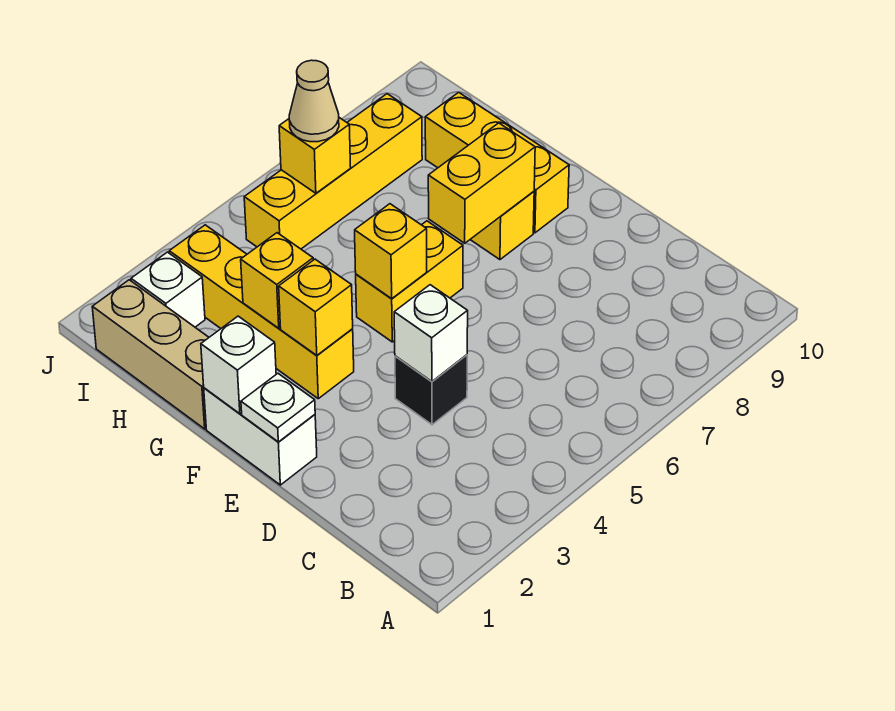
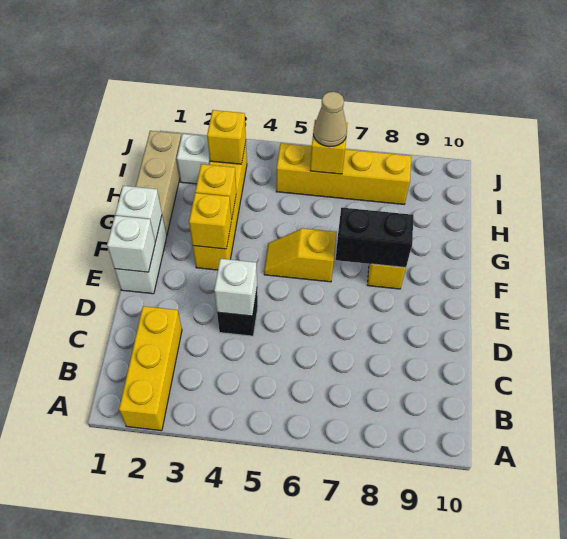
white plate E1 level 2 -> white brick E1 level 2
yellow brick F5:F6 level 1 -> yellow slope F5:F6 level 1 top 6
yellow brick F5 level 2 -> yellow brick I3 level 2
yellow brick F7:F8 level 2 -> black brick F7:F8 level 2
yellow brick F9:H9 level 1 -> yellow brick A2:C2 level 1

